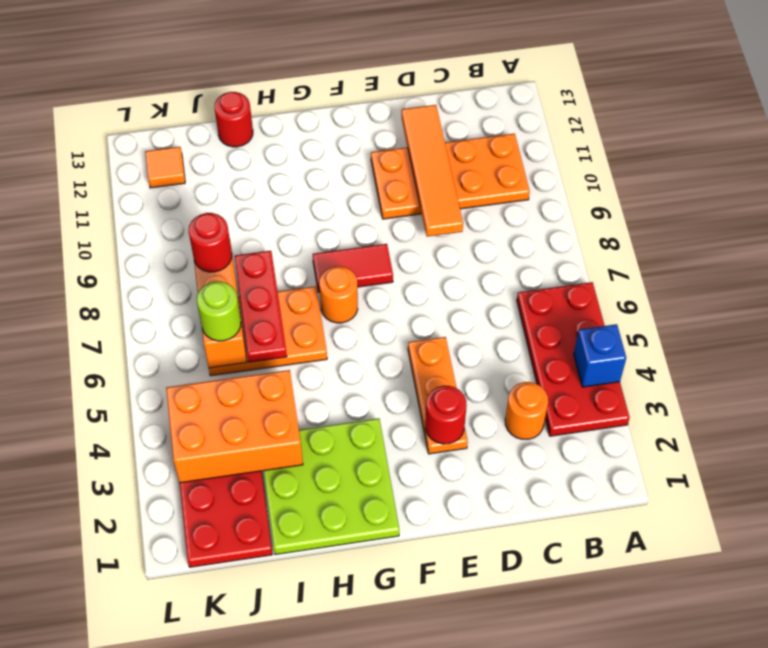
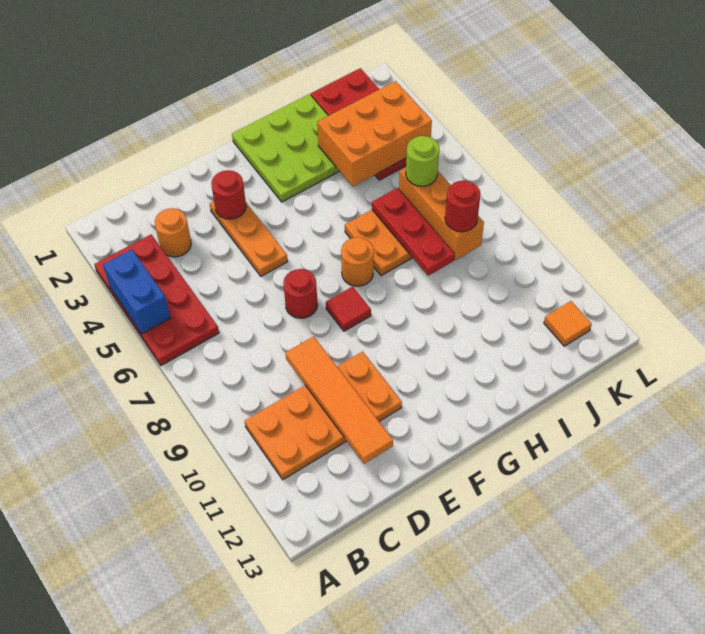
blue brick A4 level 2 -> blue brick A4:A5 level 2
red tile F8:G8 level 1 -> red tile F8 level 1
red round brick I13 level 1 -> red round brick E7 level 1

